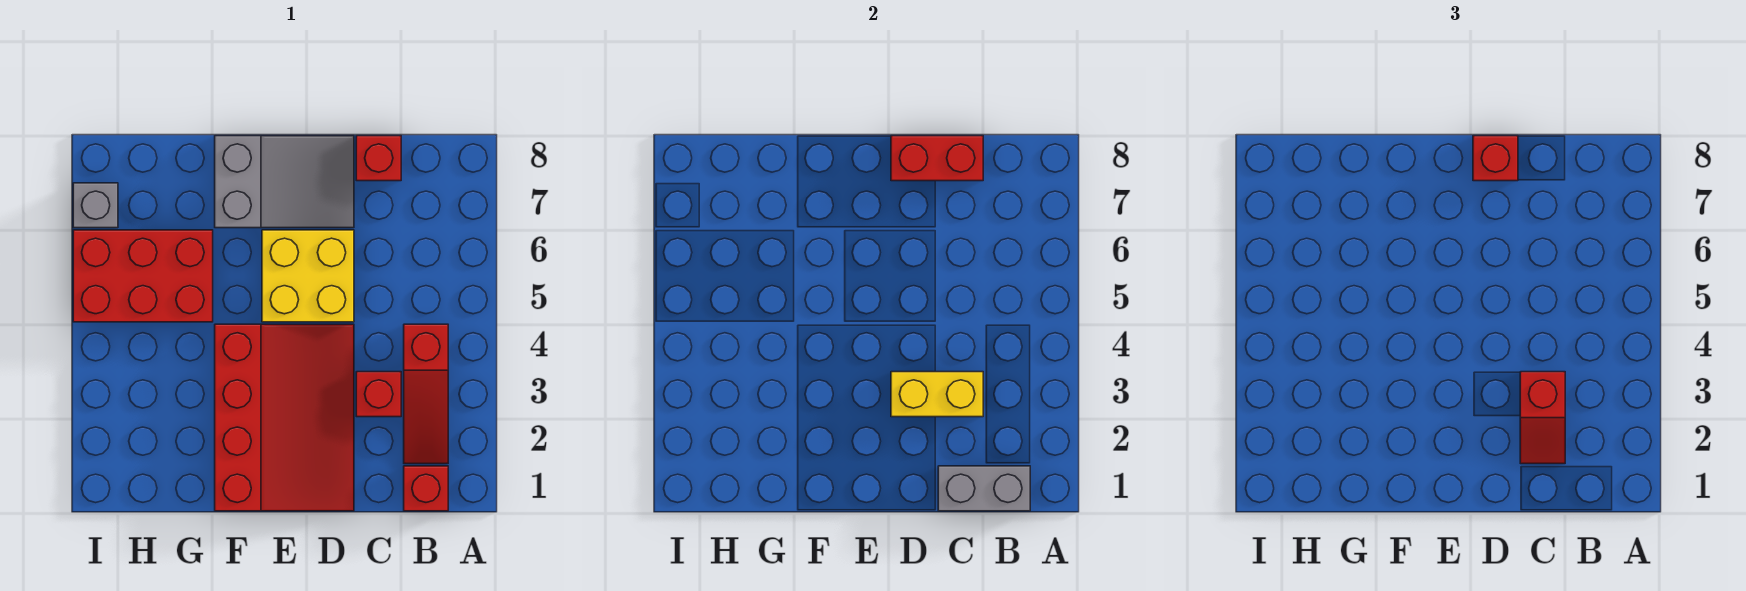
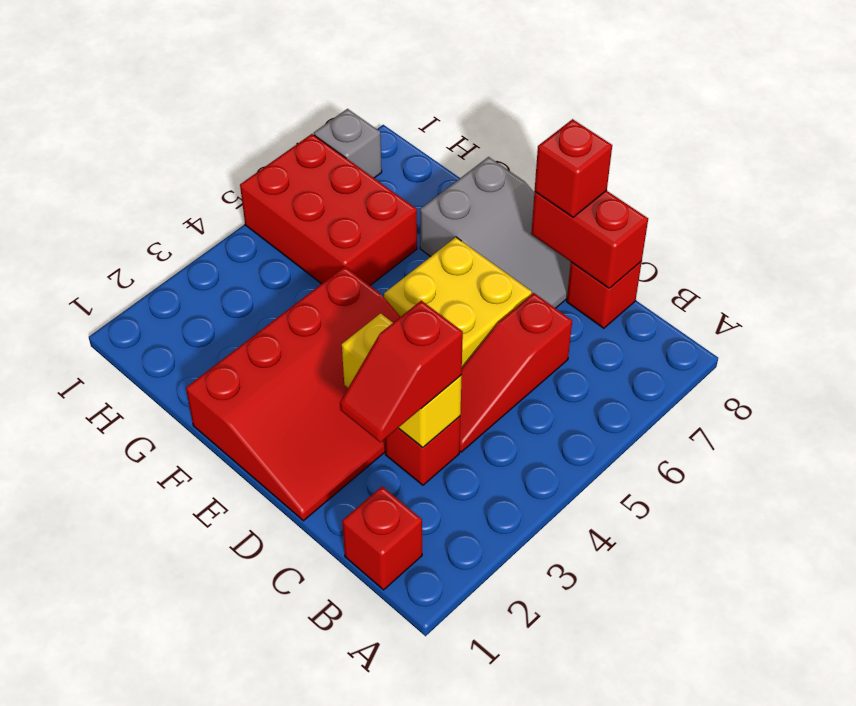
grey brick B1:C1 level 2 -> none
red slope B2:B4 level 1 top 4 -> red slope C4:C6 level 1 top 6

